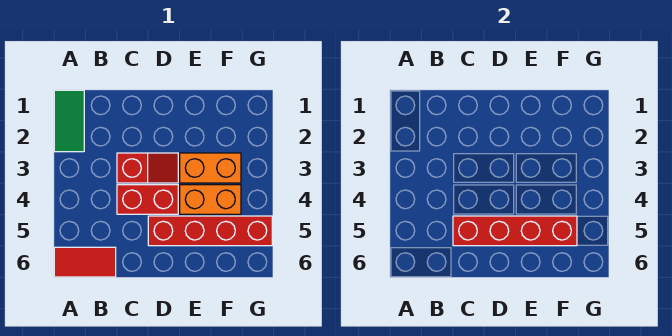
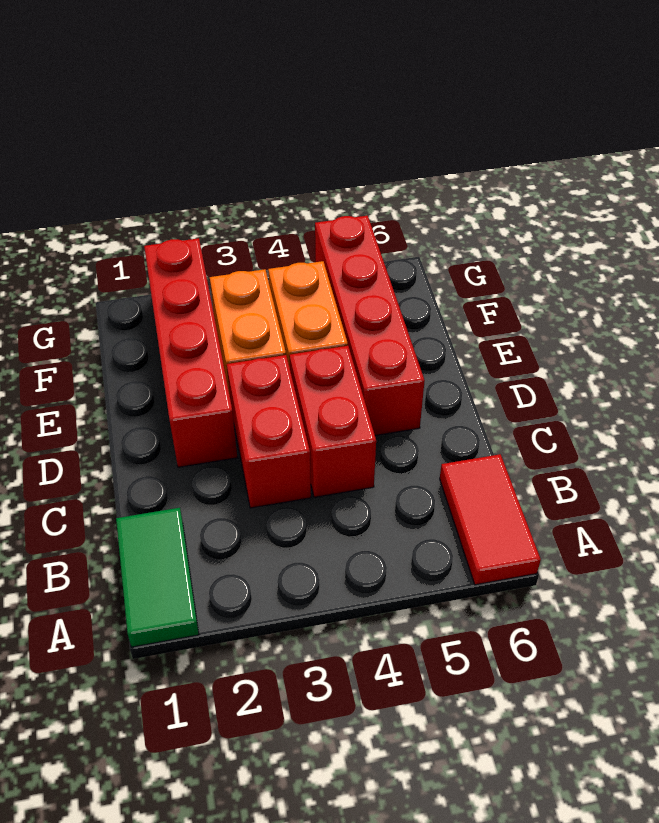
green tile A1:A2 level 1 -> green tile A1:B1 level 1
red slope C3:D3 level 1 top C -> red brick C3:D3 level 1
red brick C5:F5 level 2 -> red brick D2:G2 level 1

